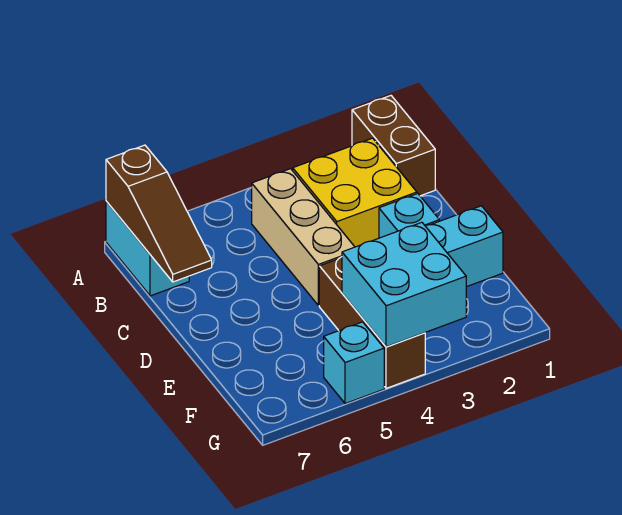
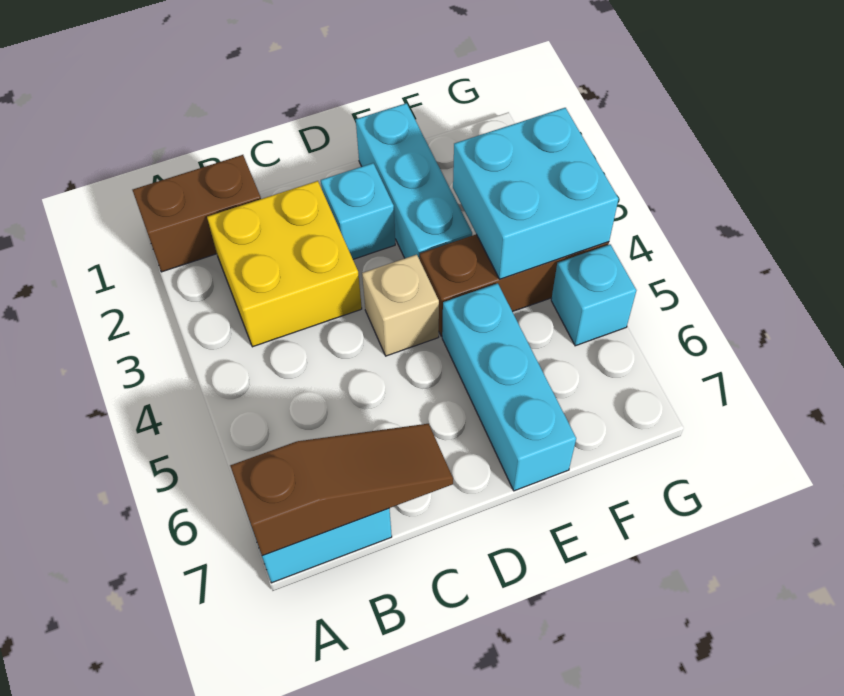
tan brick B4:D4 level 1 -> tan brick D4 level 1
none -> cyan brick E5:E7 level 1

